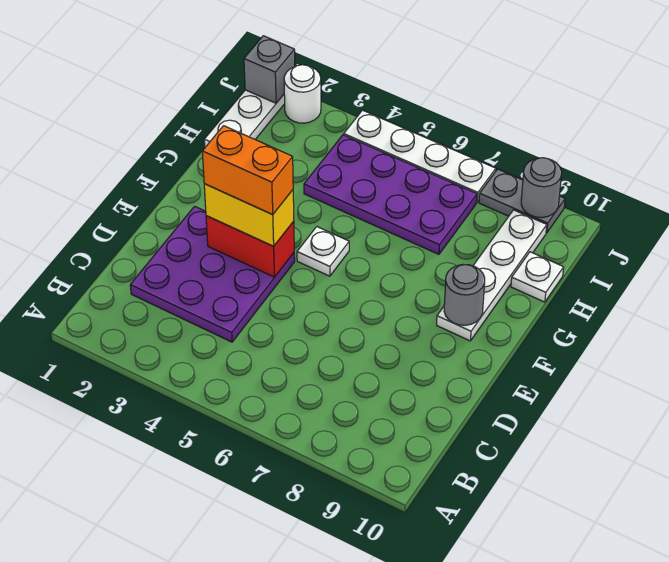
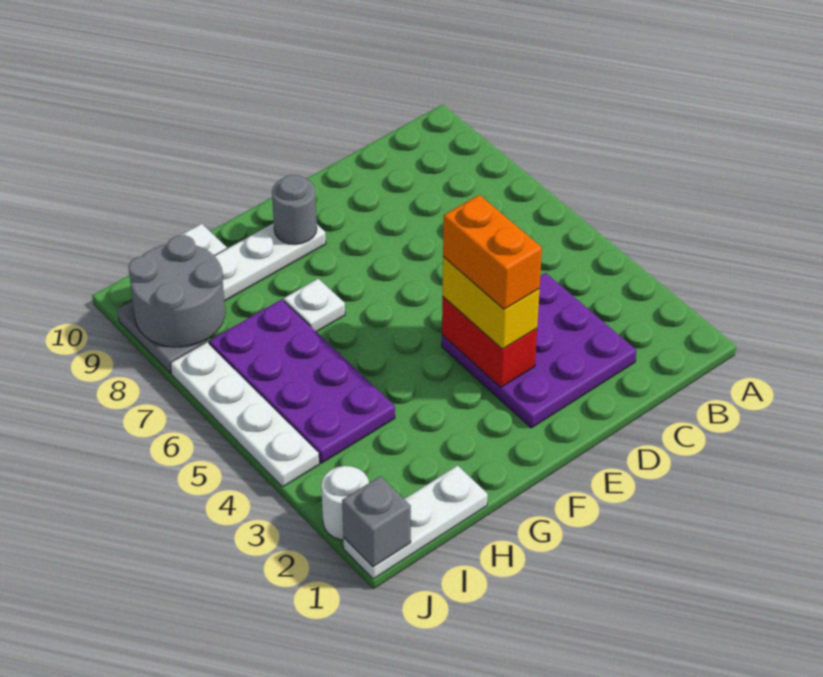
white plate F5 level 1 -> white plate G7 level 1
grey round brick J9 level 2 -> grey round brick I8:J9 level 2

